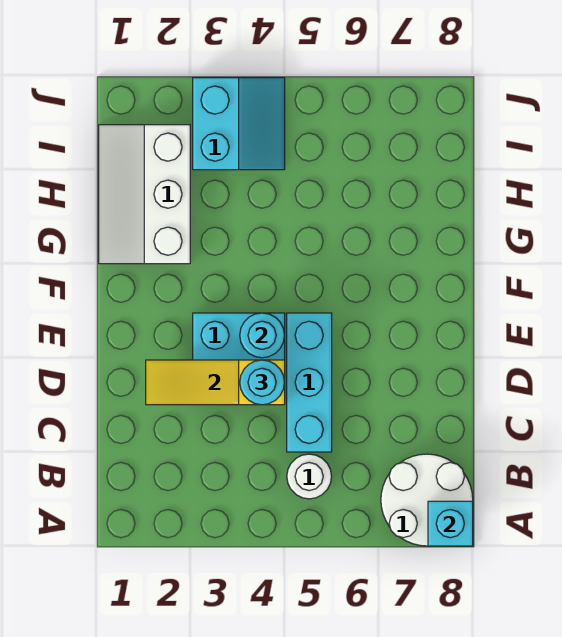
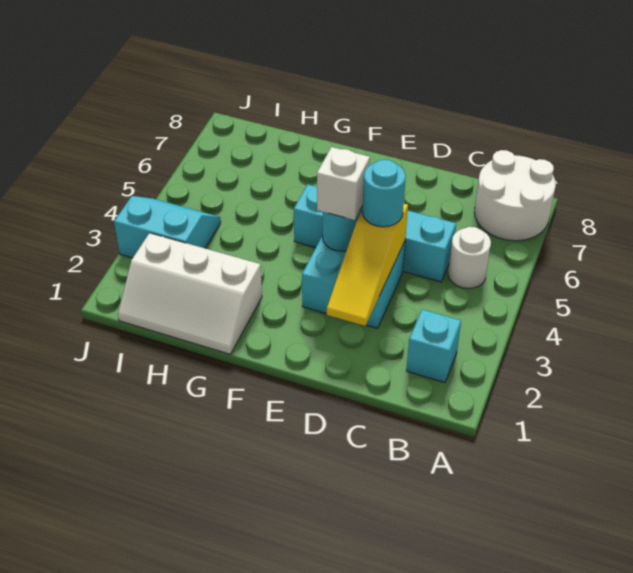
cyan brick A8 level 2 -> cyan brick B2 level 1
cyan brick C5:E5 level 1 -> cyan brick C5:F5 level 1
none -> white brick E4 level 3

